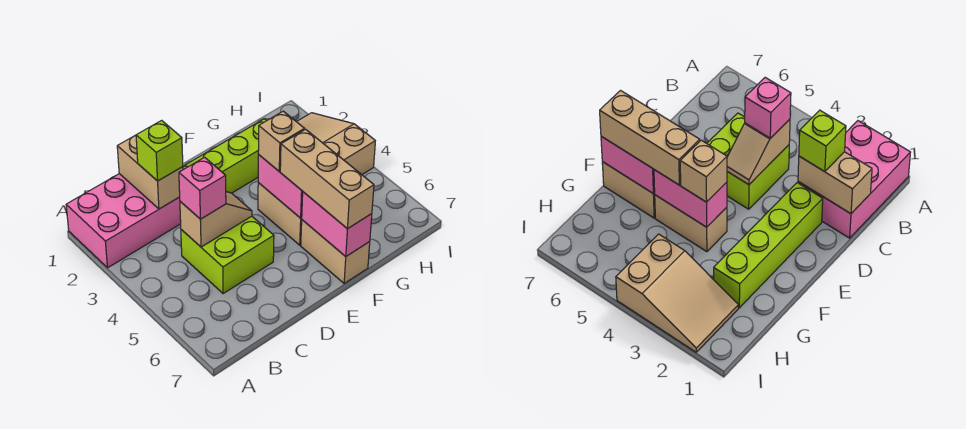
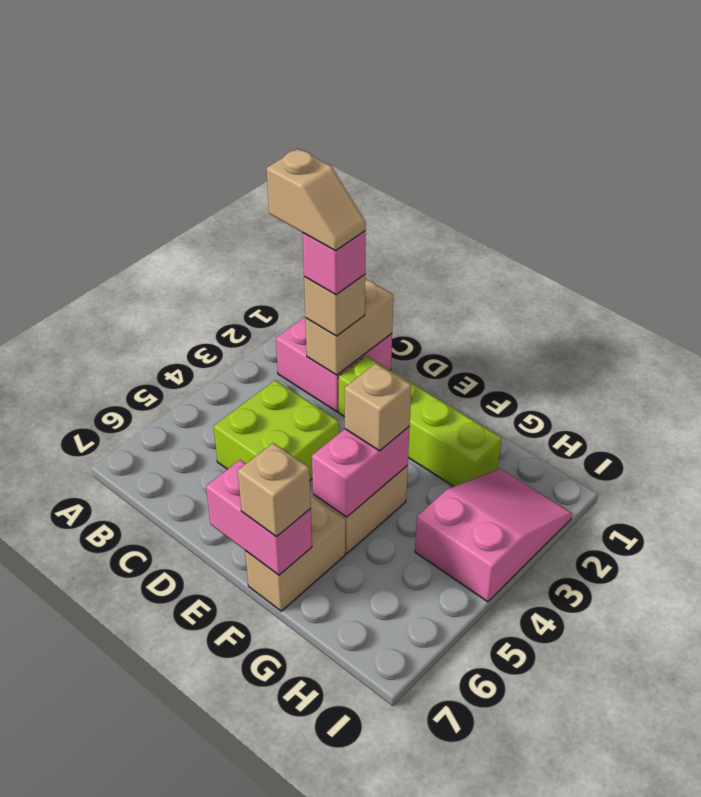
pink brick A1:C2 level 1 -> pink brick B1:C2 level 1
lime brick C2 level 3 -> tan brick C2 level 3
tan slope C4:D4 level 2 top C -> tan slope B2:C2 level 5 top B
pink brick C4 level 3 -> pink brick C2 level 4
tan brick F5:F7 level 3 -> tan brick F7 level 3
pink brick F6:F7 level 2 -> pink brick E7:F7 level 2
tan slope H2:I4 level 1 top 4 -> pink slope H2:I4 level 1 top 4

